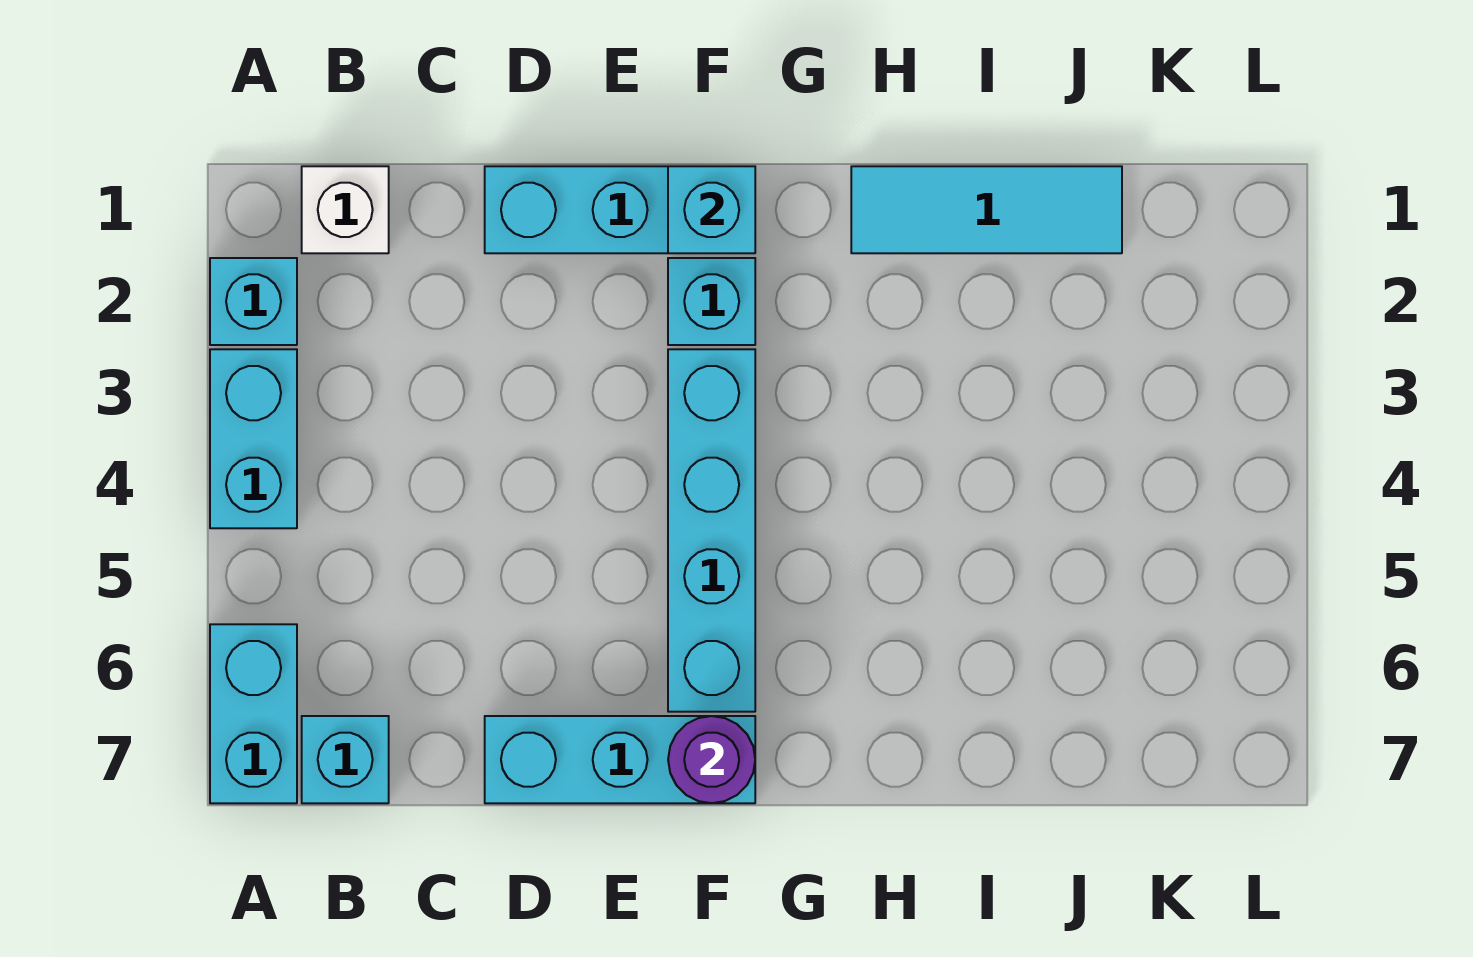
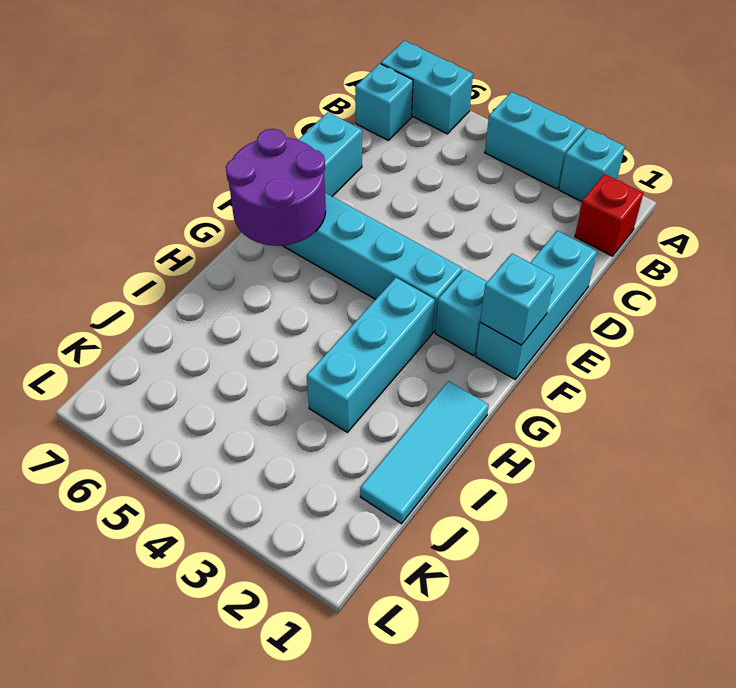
white brick B1 level 1 -> red brick B1 level 1
purple round brick F7 level 2 -> purple round brick F6:G7 level 2
none -> cyan brick G3:I3 level 1

